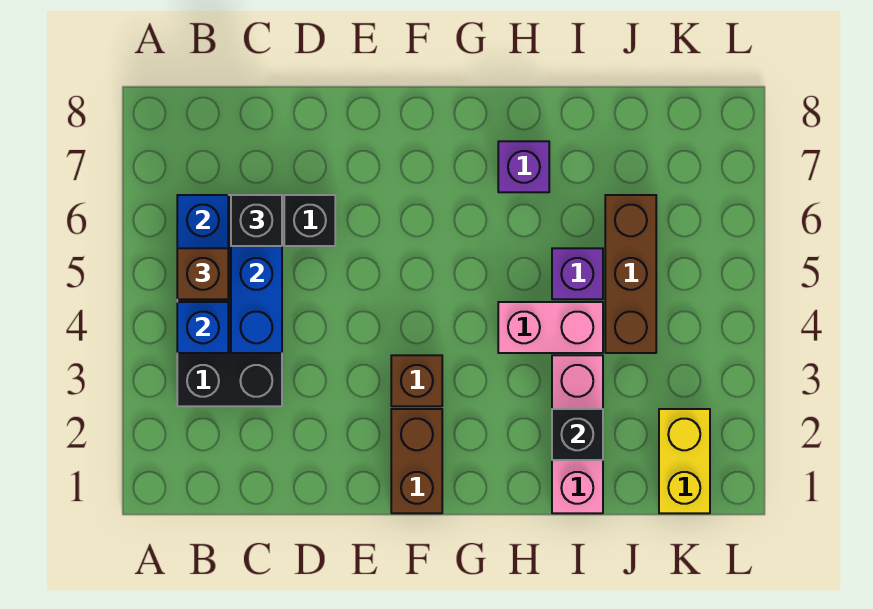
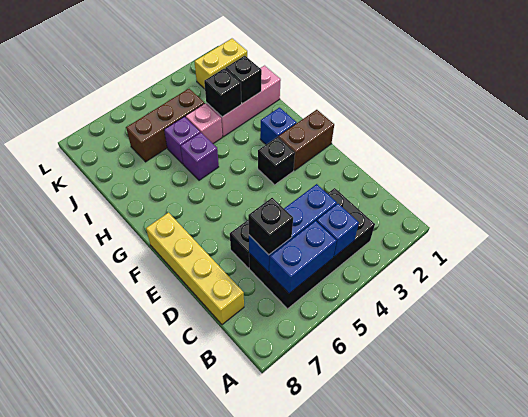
brown brick B5 level 3 -> none
none -> yellow brick C8:F8 level 1
brown brick F3 level 1 -> black brick F3 level 1
none -> blue brick G2 level 1
pink brick H4:I4 level 1 -> pink brick I4 level 1
purple brick H7 level 1 -> purple brick H5 level 1
none -> black brick I3 level 2

